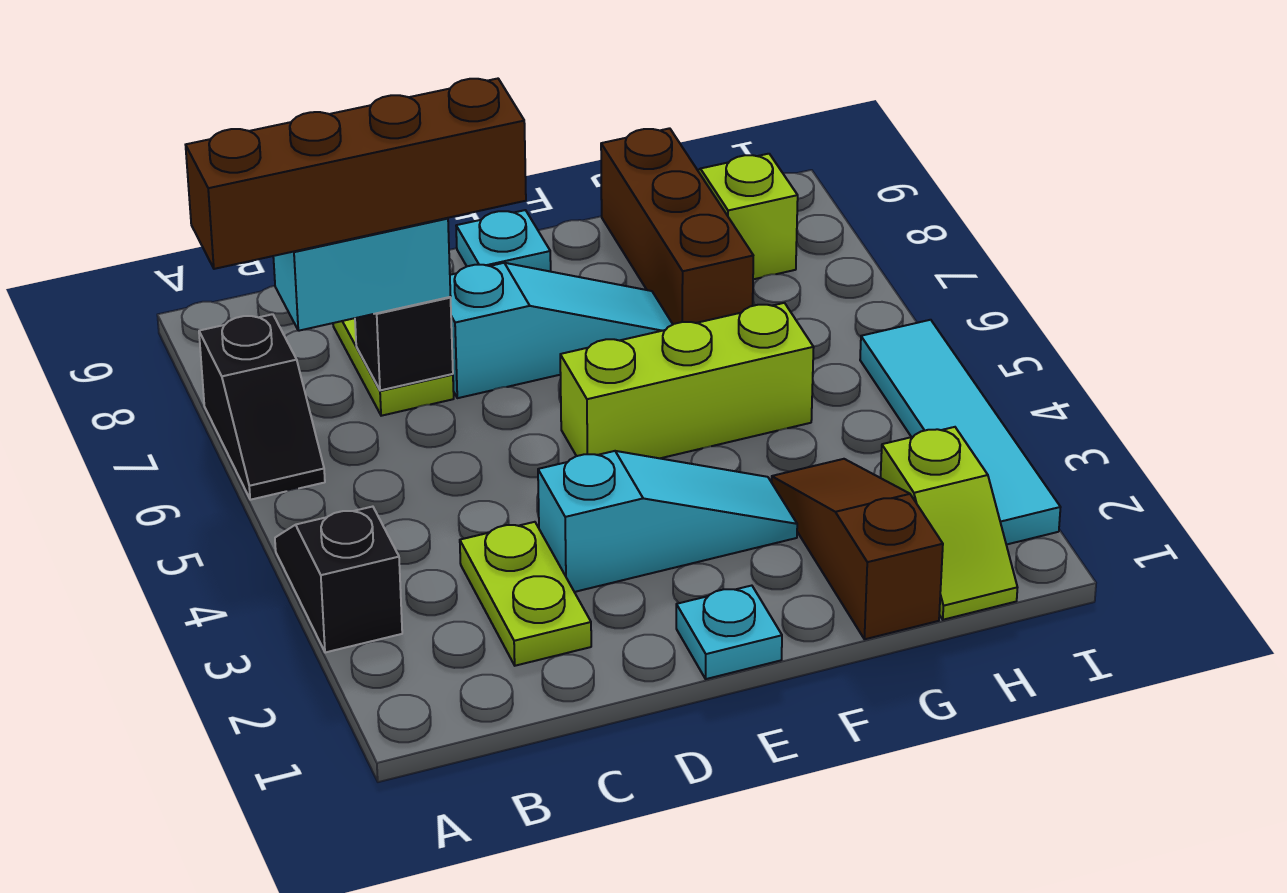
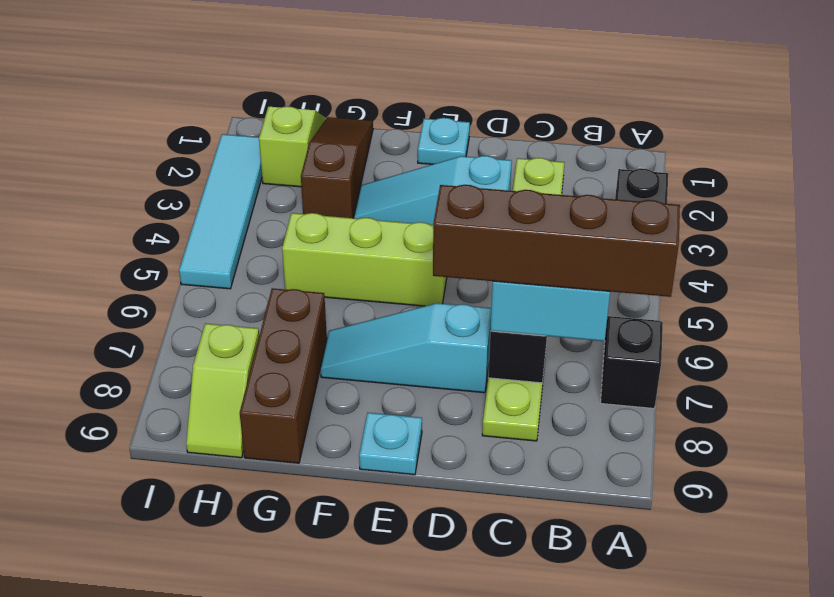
brown slope G1:G3 level 1 top 1 -> brown slope G1:G3 level 1 top 3

